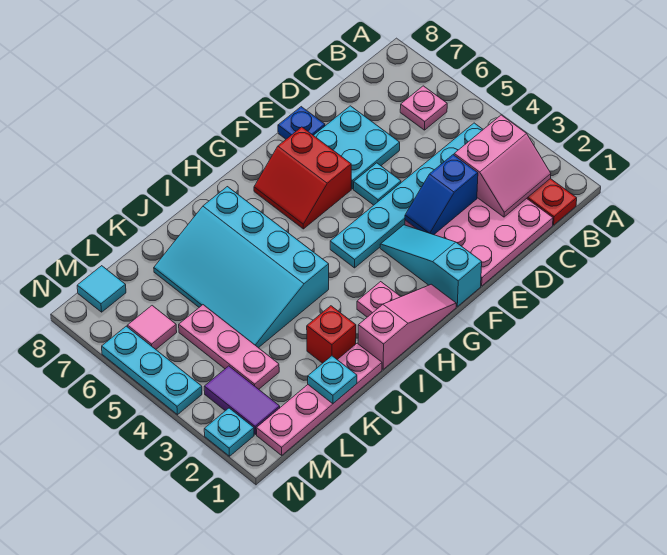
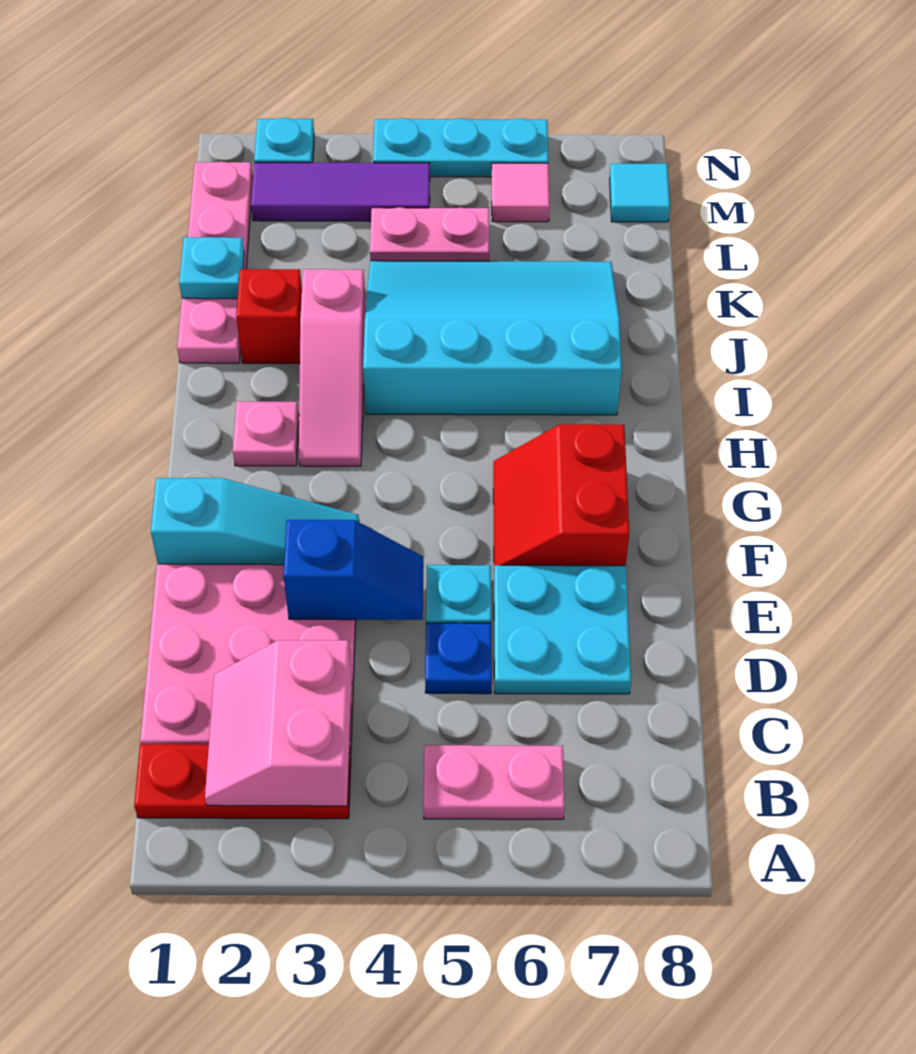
cyan plate B4:G4 level 1 -> none
pink plate B6 level 1 -> pink plate B5:B6 level 1
blue slope D3:E3 level 2 top D -> blue slope E3:E4 level 2 top 3
blue plate E8 level 1 -> blue plate D5 level 1
red slope F6:G7 level 1 top F -> red slope F6:G7 level 1 top 7
pink slope G1:I1 level 1 top I -> pink slope H3:J3 level 1 top J
pink plate L3:L5 level 1 -> pink plate L4:L5 level 1
purple tile M2:M3 level 1 -> purple tile M2:M4 level 1

